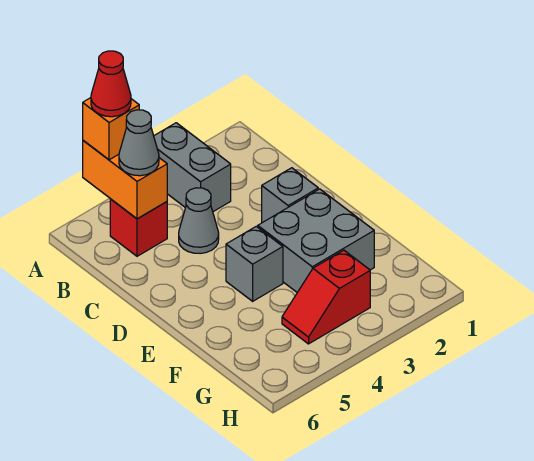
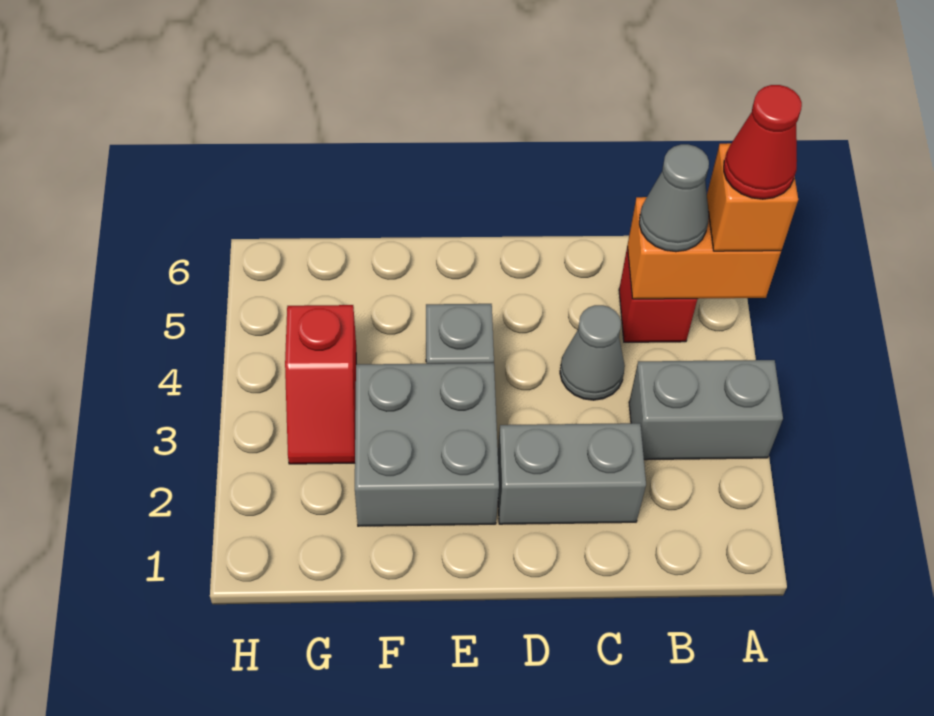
grey brick D2 level 1 -> grey brick C2:D2 level 1
red slope G3:G4 level 1 top 3 -> red slope G3:G4 level 1 top 4

